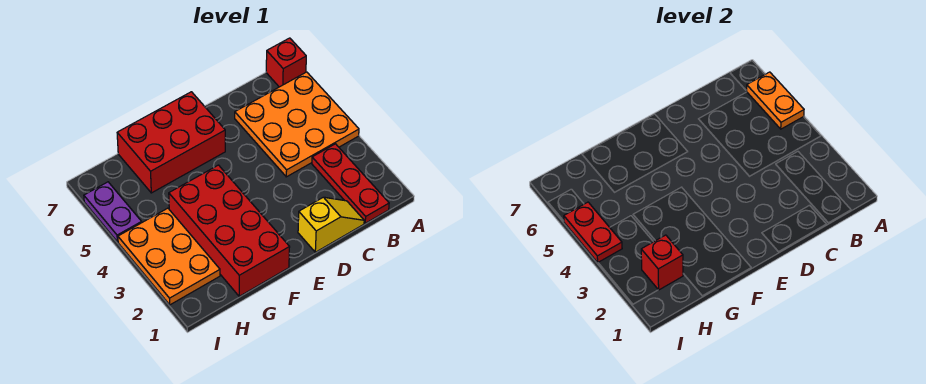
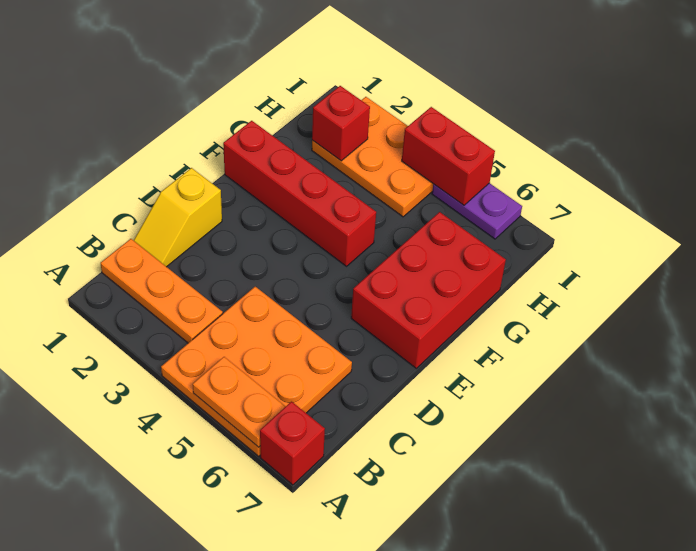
red plate B1:B3 level 1 -> orange plate B1:B3 level 1
red brick F1:G4 level 1 -> red brick F1:F4 level 1
red plate I4:I5 level 2 -> red brick I4:I5 level 2

